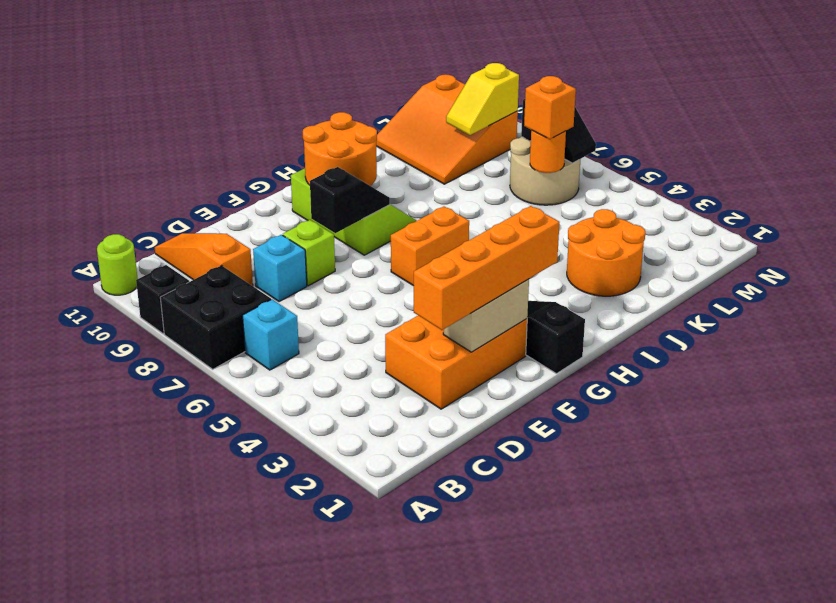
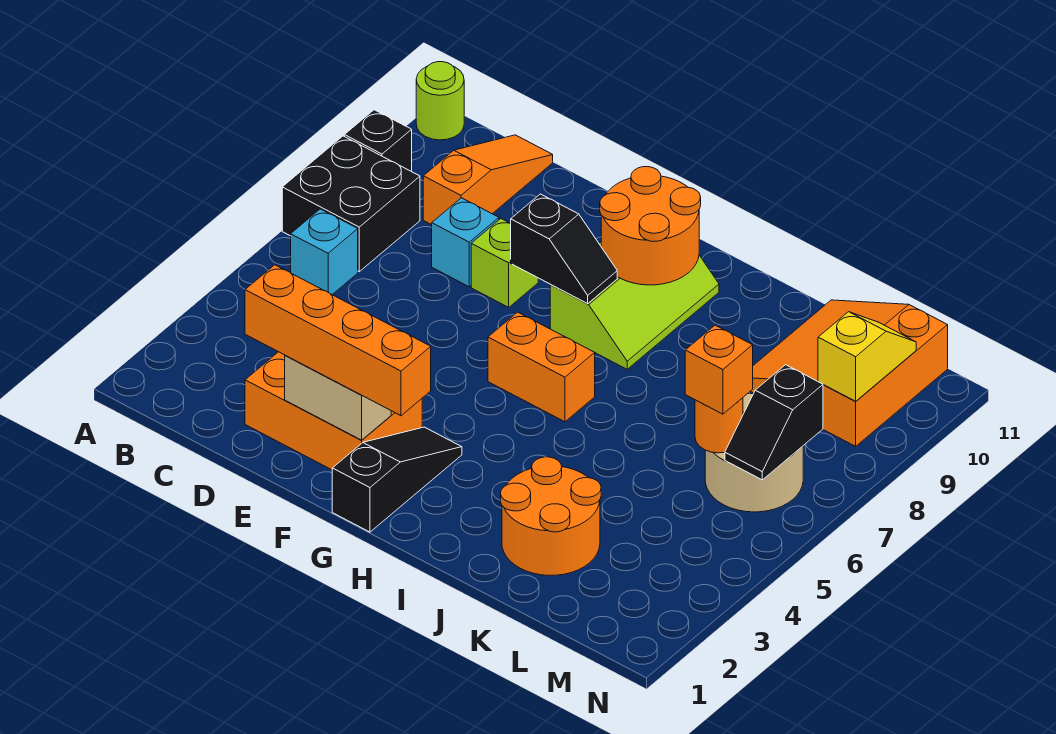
yellow slope L9:M9 level 2 top M -> yellow slope M9:M10 level 2 top 9

